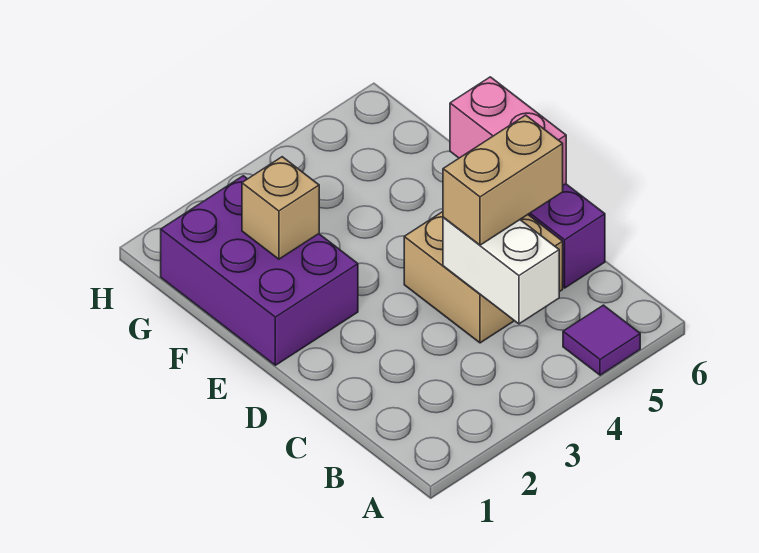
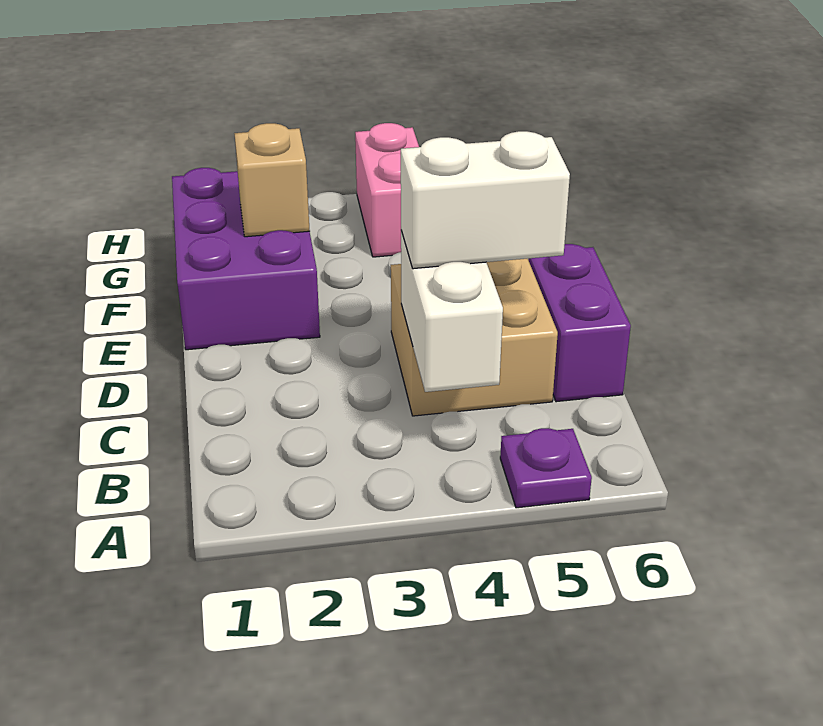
purple tile A5 level 1 -> purple plate A5 level 1
tan brick C4:C5 level 3 -> white brick C4:C5 level 3
pink brick D6:E6 level 2 -> pink brick G4:H4 level 1

